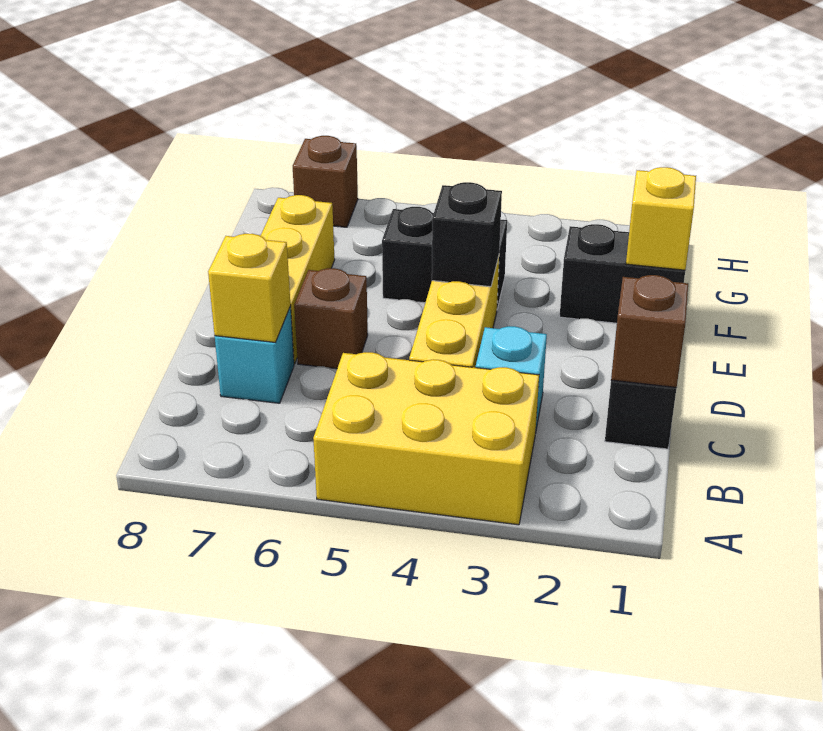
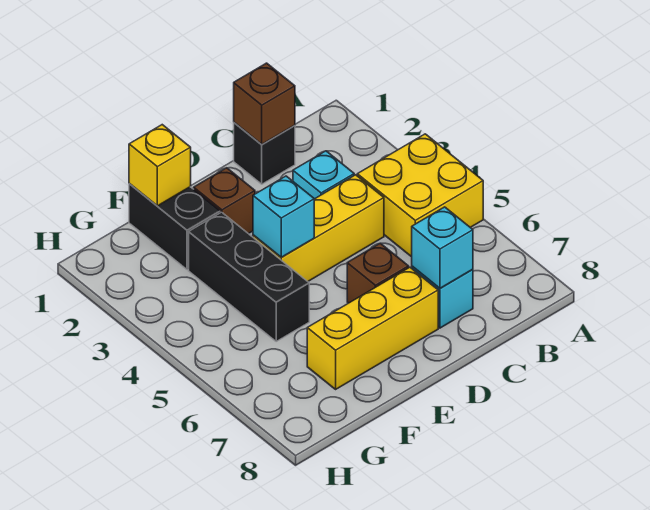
yellow brick A3:B5 level 1 -> yellow brick A4:B5 level 1
yellow brick C7 level 2 -> cyan brick C7 level 2
black brick E4 level 2 -> cyan brick E4 level 2
black brick F4:F5 level 1 -> black brick F3:F5 level 1
brown brick H7 level 1 -> brown brick E2 level 1

